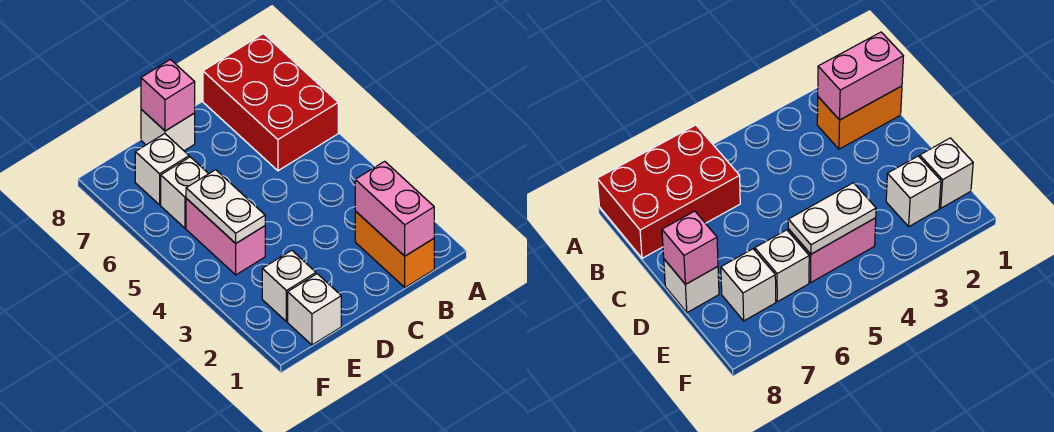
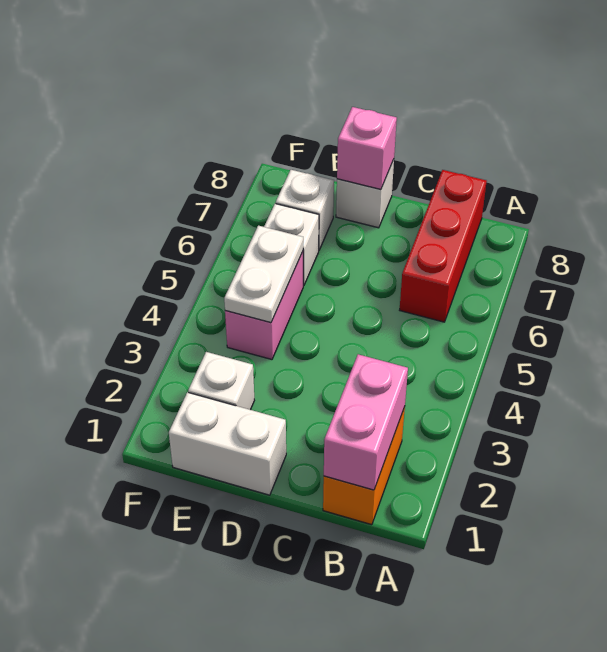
red brick A6:B8 level 1 -> red brick B6:B8 level 1
white brick E1 level 1 -> white brick D1:E1 level 1

